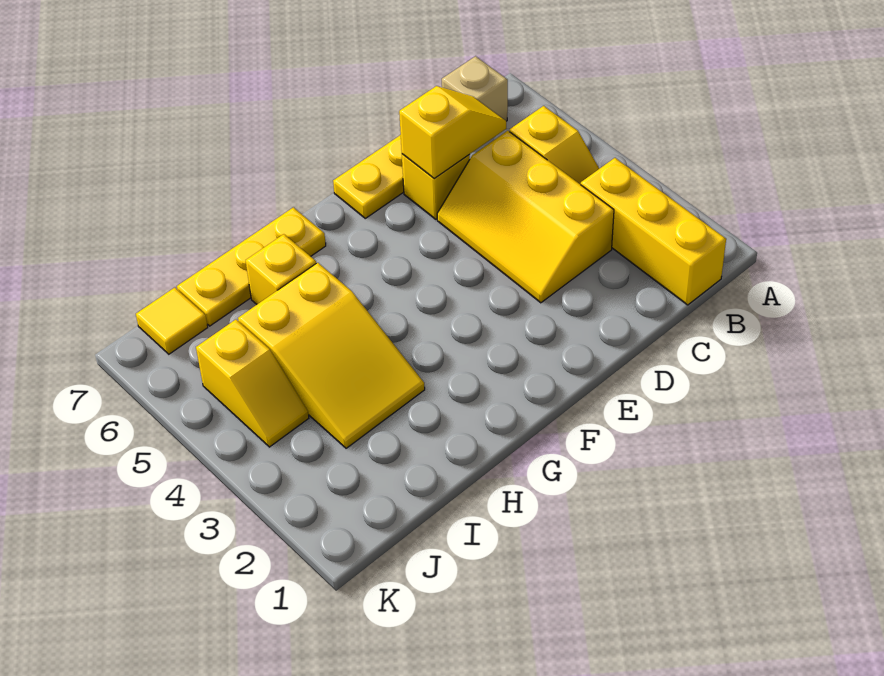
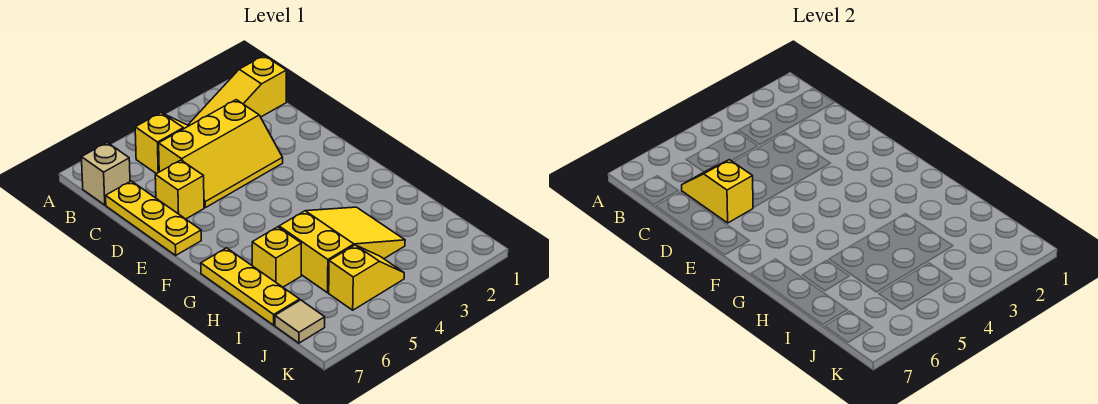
yellow brick B1:B3 level 1 -> yellow slope B1:B3 level 1 top 1
yellow tile J7 level 1 -> tan tile J7 level 1

